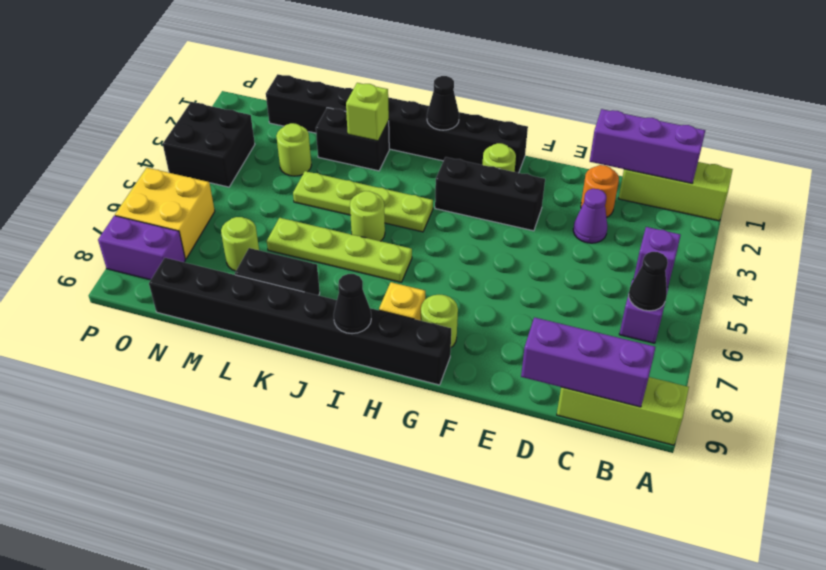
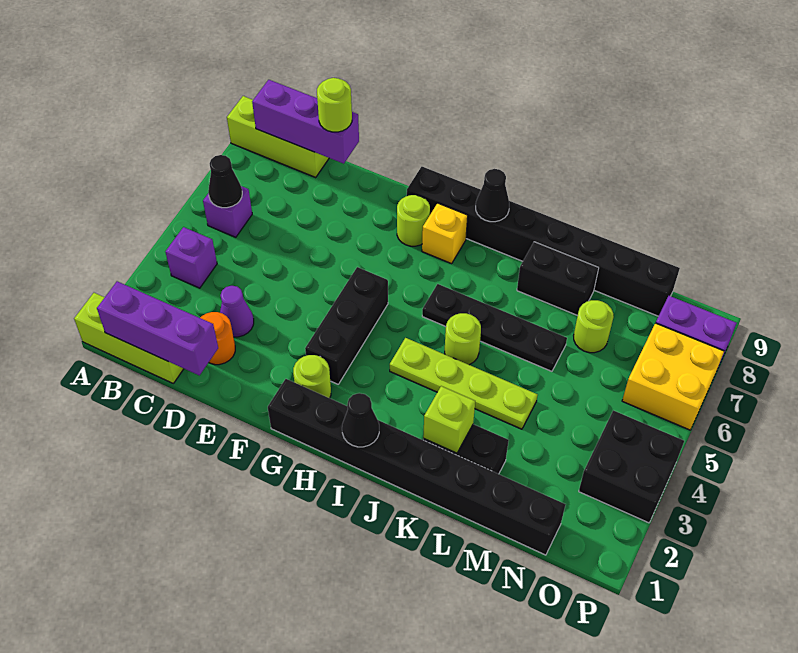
black brick F3:H3 level 1 -> black brick G3:G5 level 1
lime plate I6:L6 level 1 -> black plate I6:L6 level 1
lime round brick M3 level 1 -> lime round brick D9 level 3

